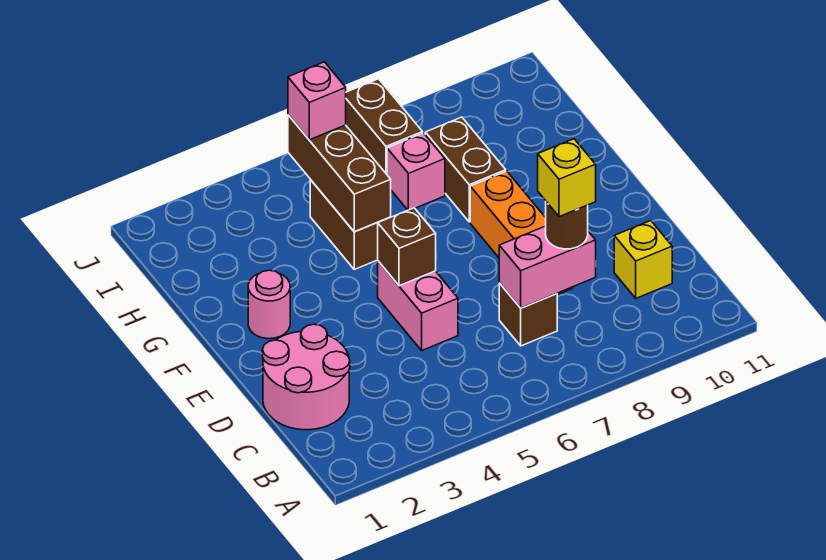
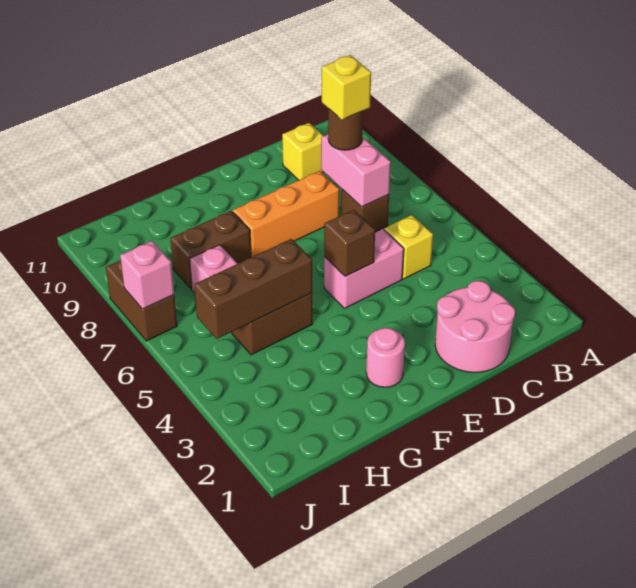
none -> yellow brick C5 level 1
pink brick I5 level 3 -> pink brick J7 level 2
brown brick I7:J7 level 1 -> brown brick J7:J8 level 1

